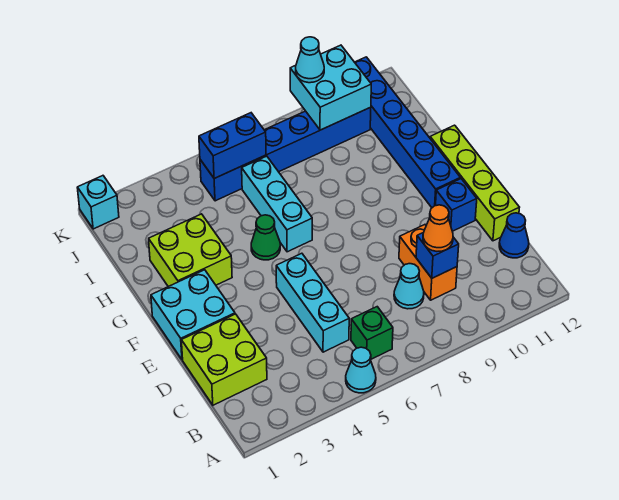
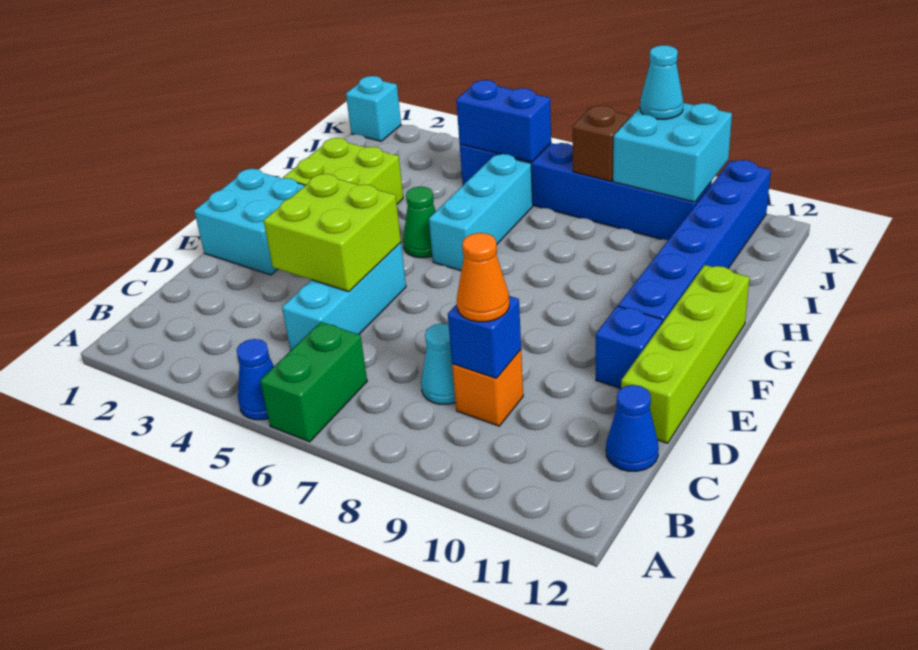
cyan cone A5 level 1 -> blue cone A5 level 1
green brick B6 level 1 -> green brick A6:B6 level 1
lime brick C1:D2 level 1 -> lime brick D4:E5 level 2
orange brick C9:D9 level 1 -> orange brick C9 level 1
none -> brown brick J8 level 2

